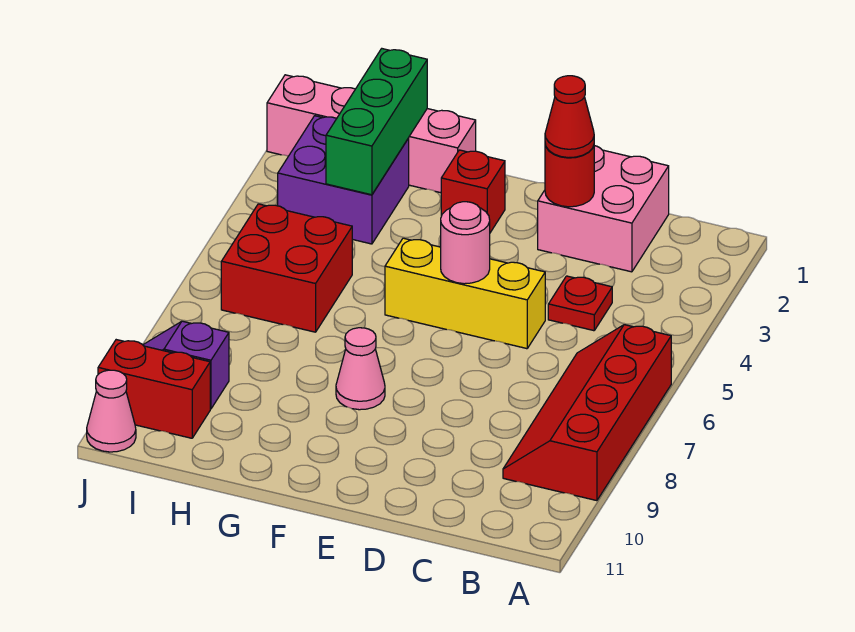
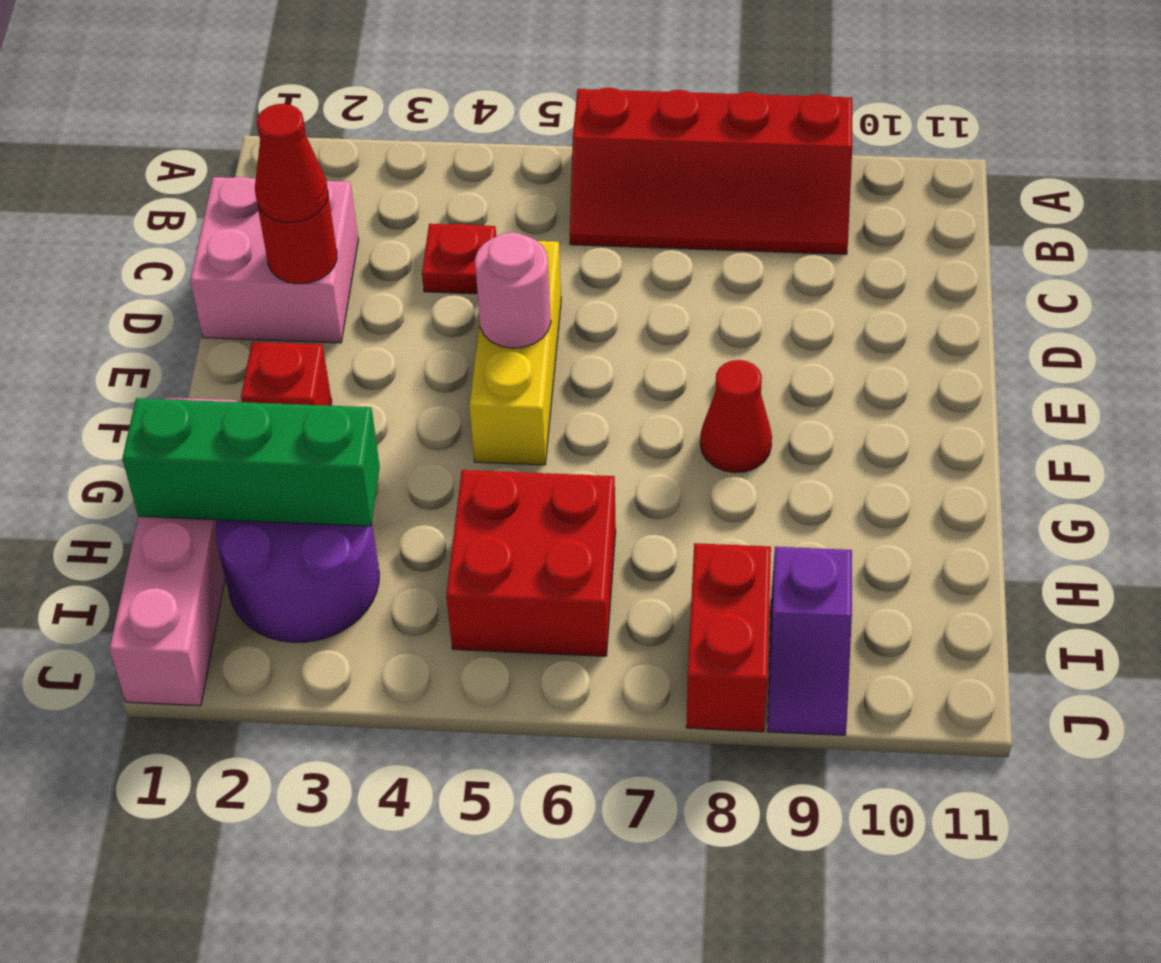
pink cone F8 level 1 -> red cone F8 level 1
purple brick H2:I3 level 1 -> purple round brick H2:I3 level 1
red brick I10:J10 level 1 -> red brick I8:J8 level 1
pink cone J11 level 1 -> none

